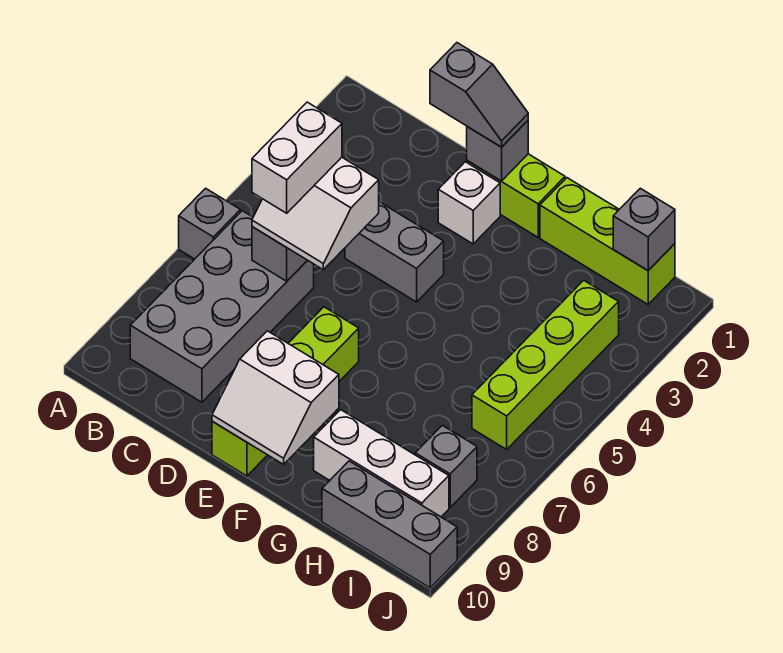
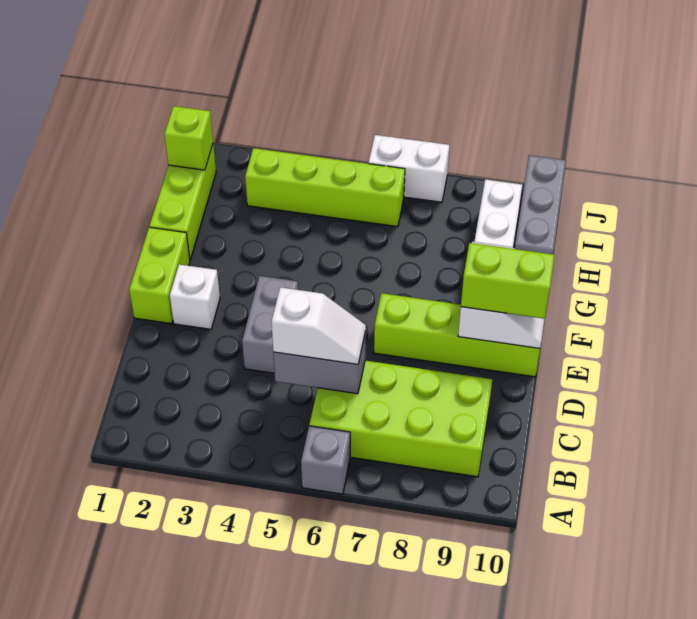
grey brick B6:C9 level 1 -> lime brick B6:C9 level 1
white slope C5:D6 level 3 top 5 -> white slope C5:C6 level 3 top 5
white brick C5:C6 level 4 -> white brick J6:J7 level 1
grey slope D1:E1 level 3 top D -> none
grey brick E1 level 2 -> none
none -> lime brick E9:E10 level 3
grey brick I1 level 2 -> lime brick I1 level 2
grey brick I8 level 1 -> none

